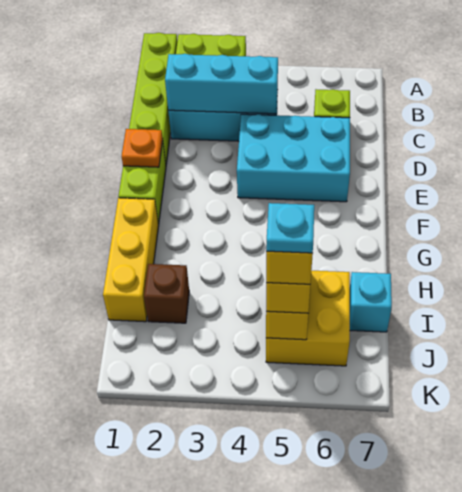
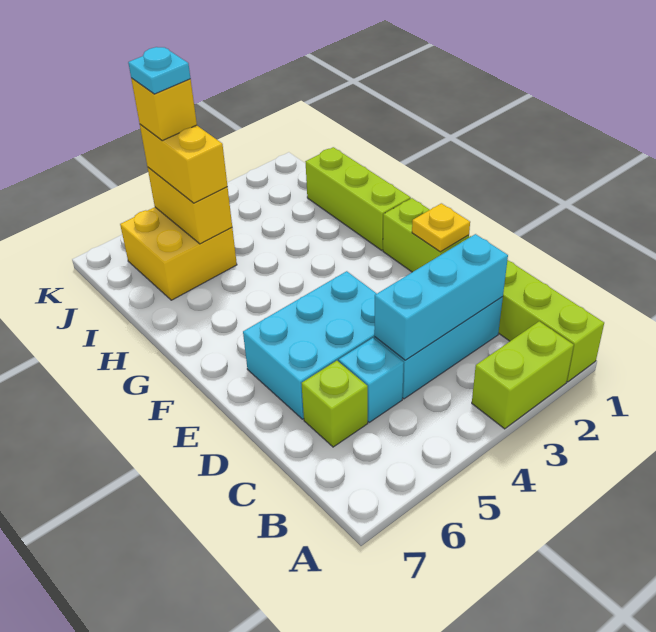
orange plate E1 level 2 -> yellow plate E1 level 2
yellow brick G1:I1 level 1 -> lime brick G1:I1 level 1
brown brick I2 level 1 -> none
cyan brick I7 level 1 -> cyan brick C5 level 1

